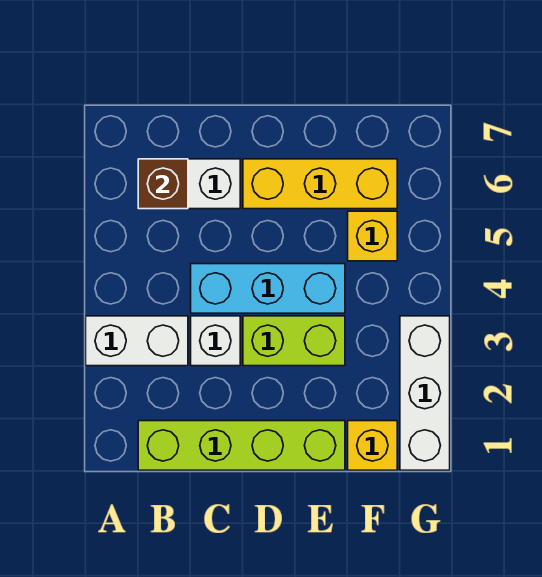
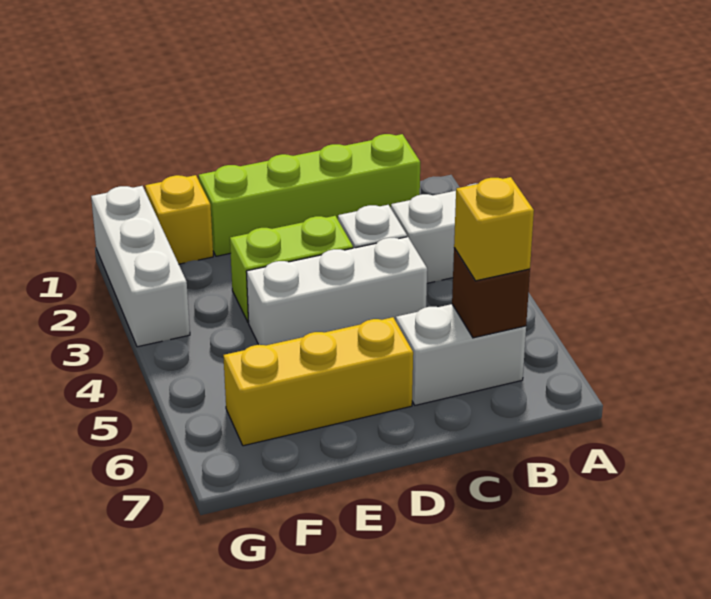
cyan brick C4:E4 level 1 -> white brick C4:E4 level 1
yellow brick F5 level 1 -> yellow brick B6 level 3

